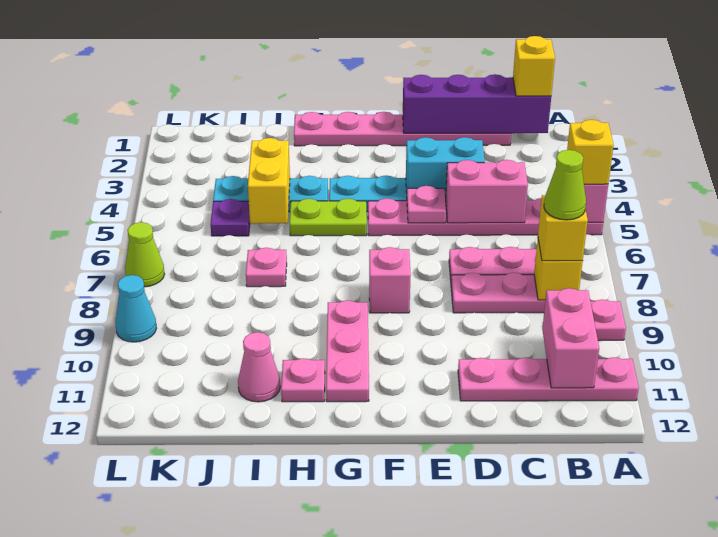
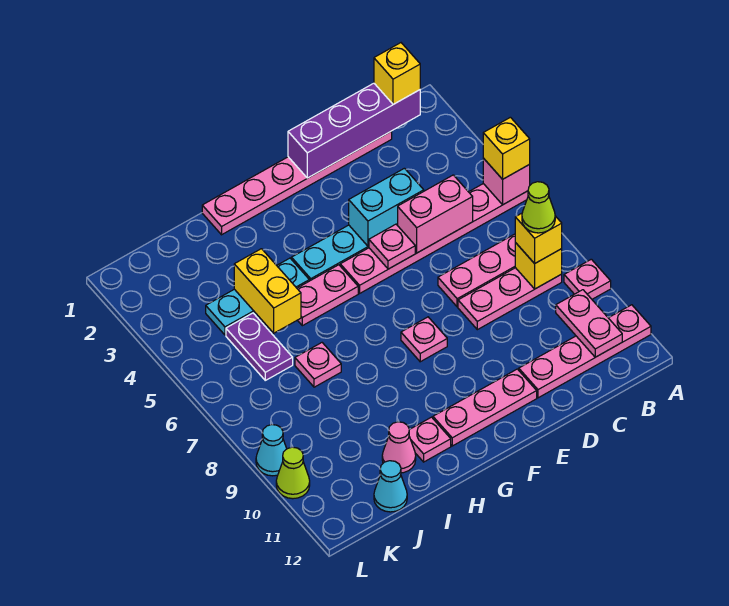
pink brick B10:B11 level 2 -> pink plate B10:B11 level 2
pink brick F8 level 1 -> pink plate F8 level 1
lime plate G5:H5 level 1 -> pink plate G5:H5 level 1
pink plate G9:G11 level 1 -> pink plate E11:G11 level 1
purple plate J5 level 1 -> purple plate J5:J6 level 1
none -> cyan cone J12 level 1
lime cone L7 level 1 -> lime cone L10 level 1

